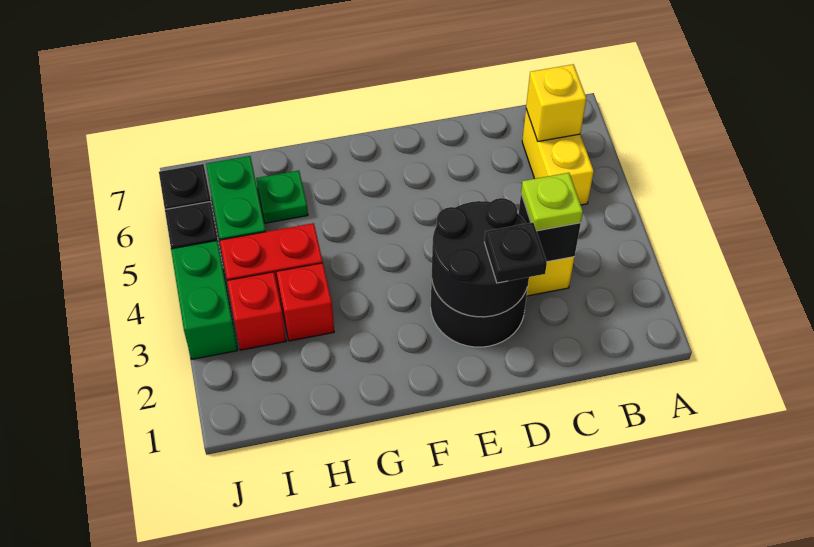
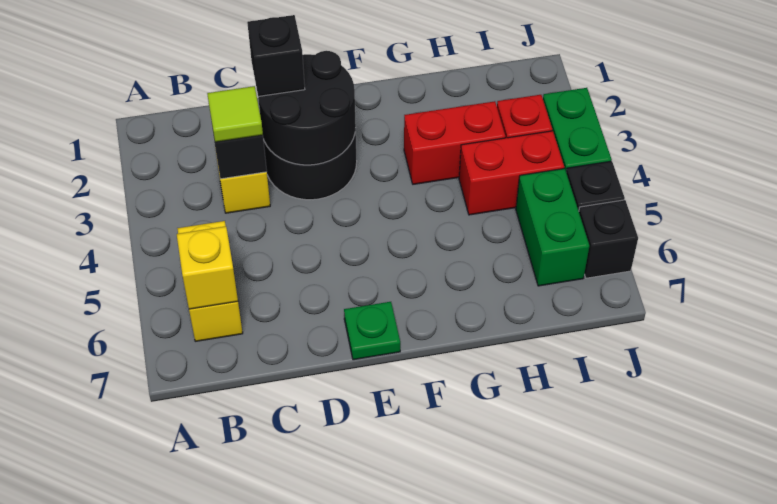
lime plate C3 level 3 -> lime tile C3 level 3
black plate D2 level 3 -> black brick D2 level 3
red brick H3 level 1 -> red brick G3:H3 level 1
green plate H6 level 1 -> green plate E7 level 1

